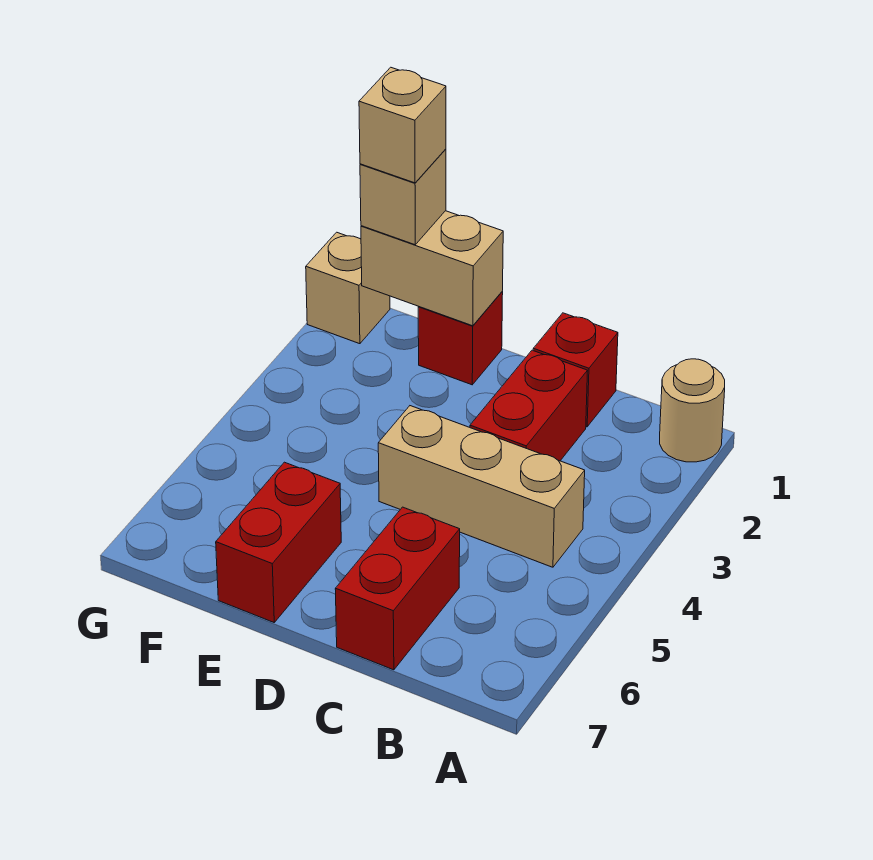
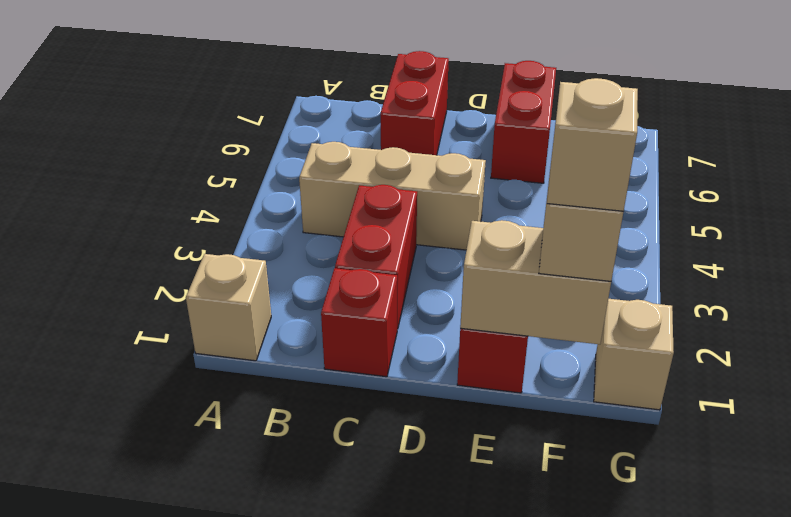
tan round brick A1 level 1 -> tan brick A1 level 1

